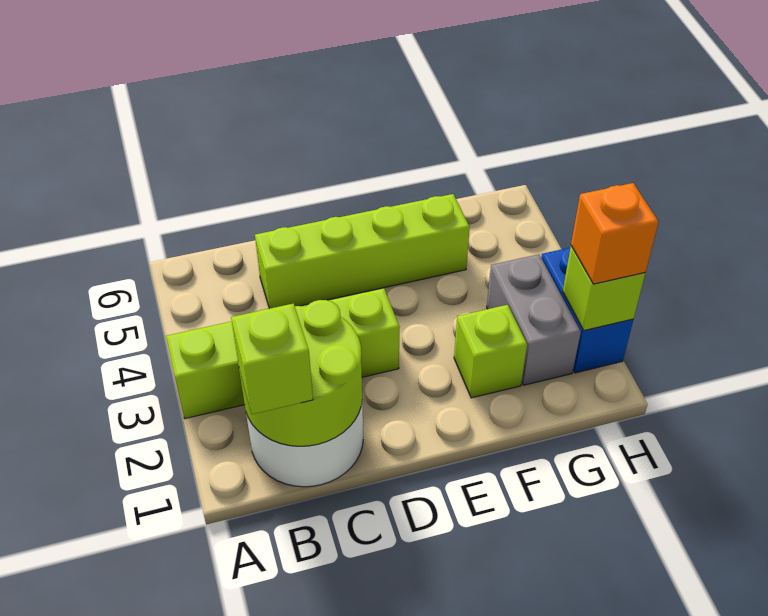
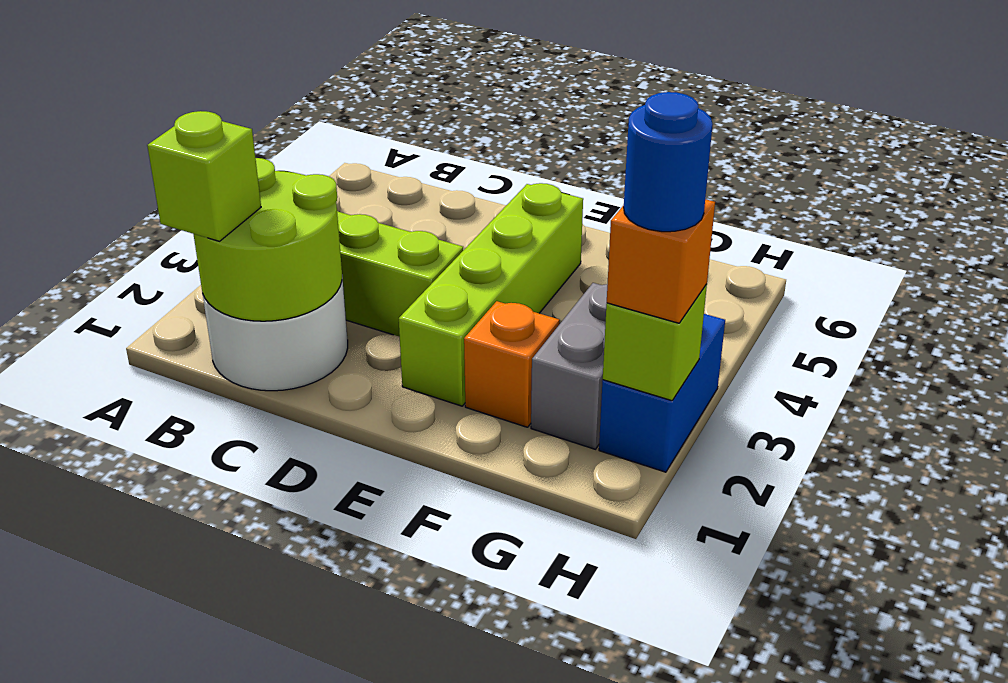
lime brick C5:F5 level 1 -> lime brick E2:E5 level 1
lime brick F2 level 1 -> orange brick F2 level 1
none -> blue round brick H2 level 4

